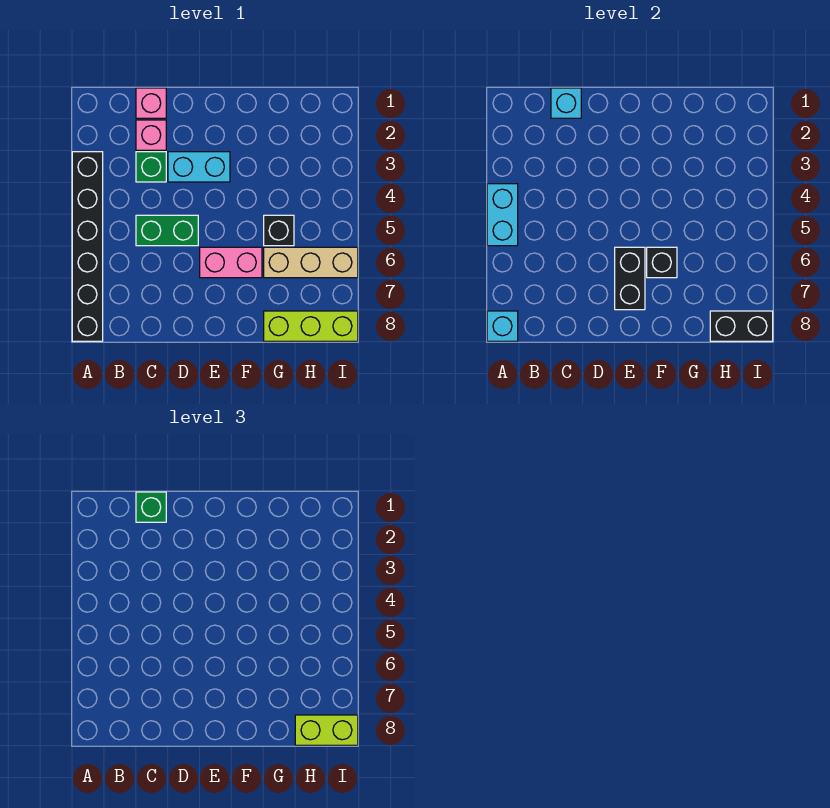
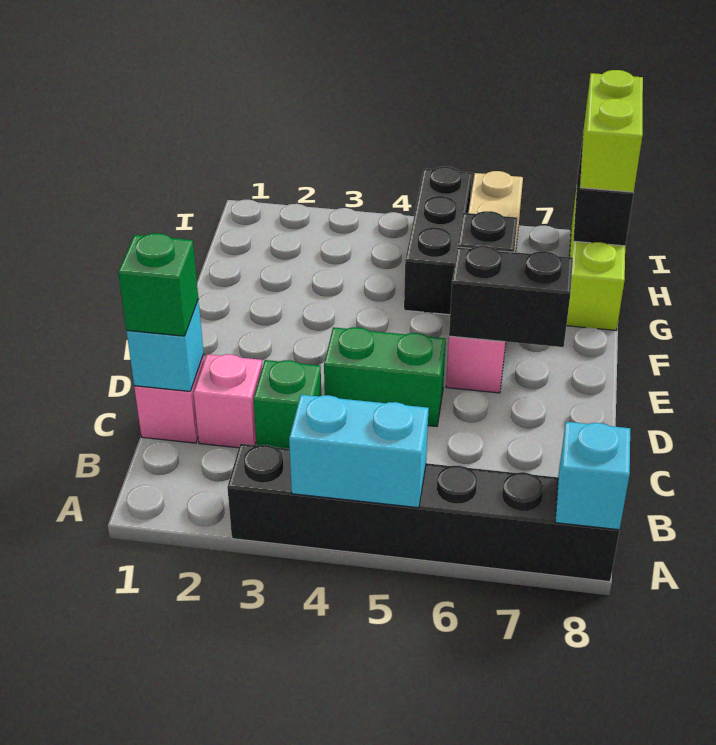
green brick C5:D5 level 1 -> green brick D4:D5 level 1
cyan brick D3:E3 level 1 -> none
black brick G5 level 1 -> black brick G5:I5 level 1

